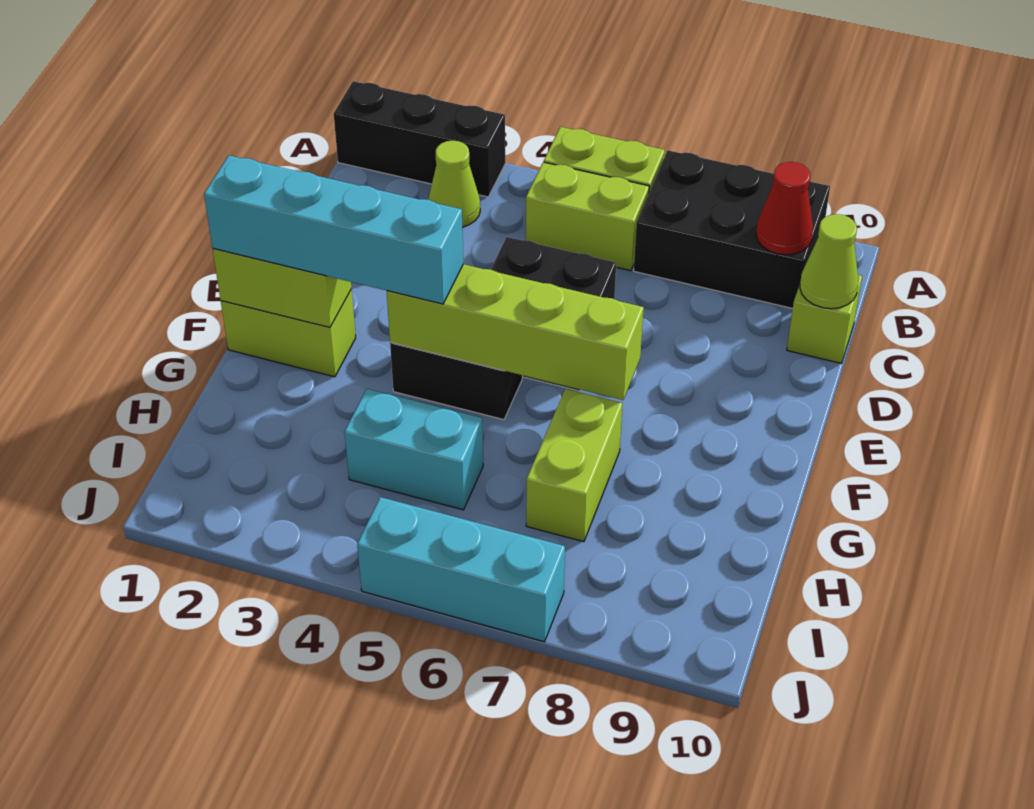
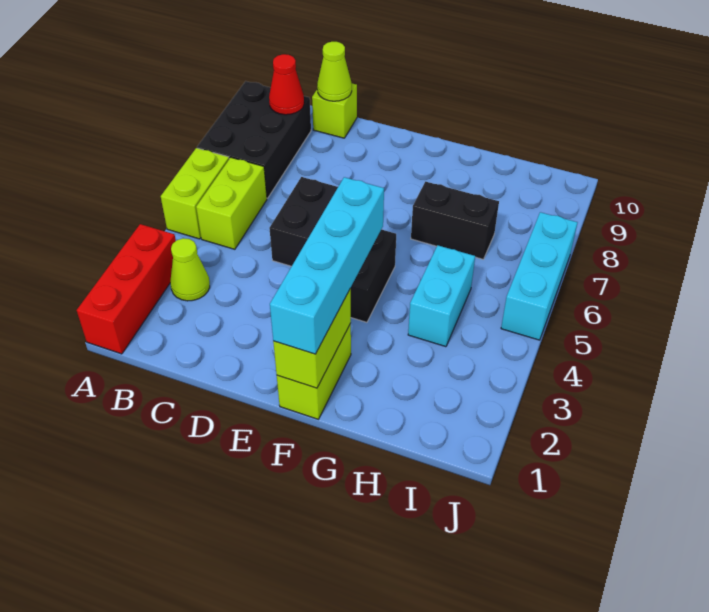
black brick A1:A3 level 1 -> red brick A1:A3 level 1
lime brick F4:F7 level 2 -> none
lime brick G7:H7 level 1 -> black brick G7:H7 level 1

